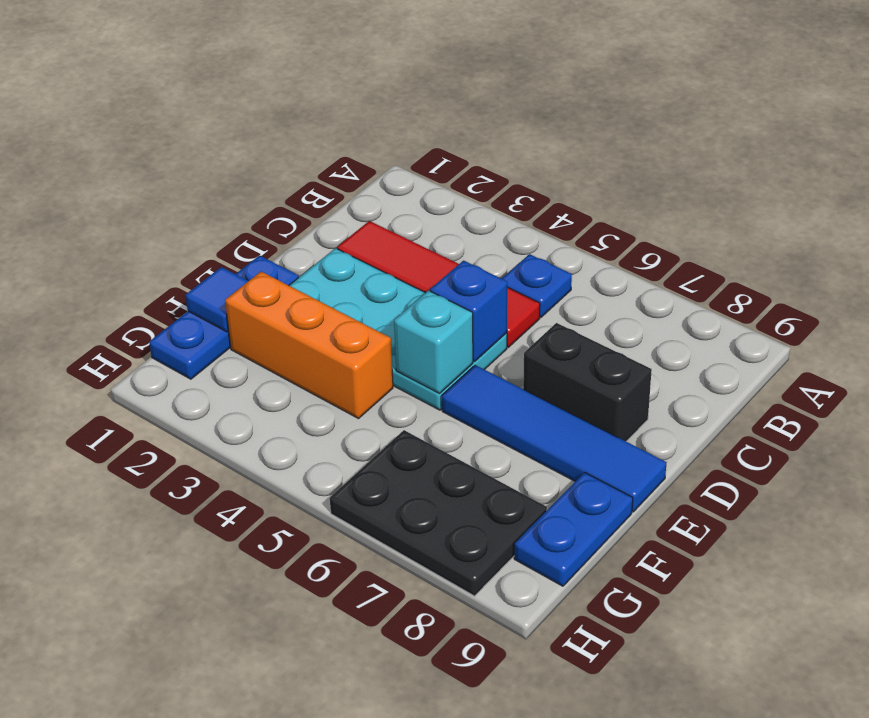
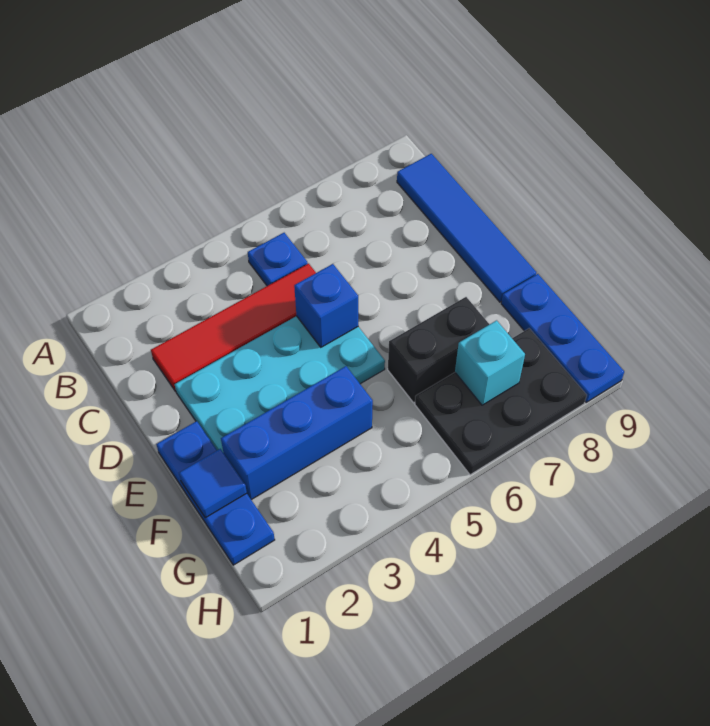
black brick D7:D8 level 1 -> black brick F6:F7 level 1
cyan brick E5 level 2 -> cyan brick G7 level 2
blue tile E6:E9 level 1 -> blue tile B9:E9 level 1
orange brick F2:F4 level 1 -> blue brick F2:F4 level 1
blue plate F9:G9 level 1 -> blue plate F9:H9 level 1

